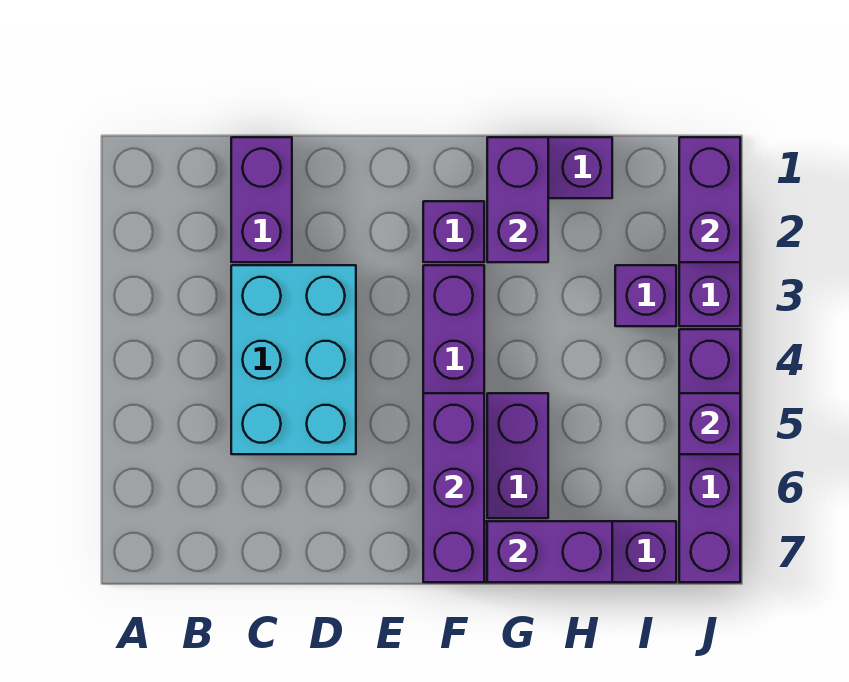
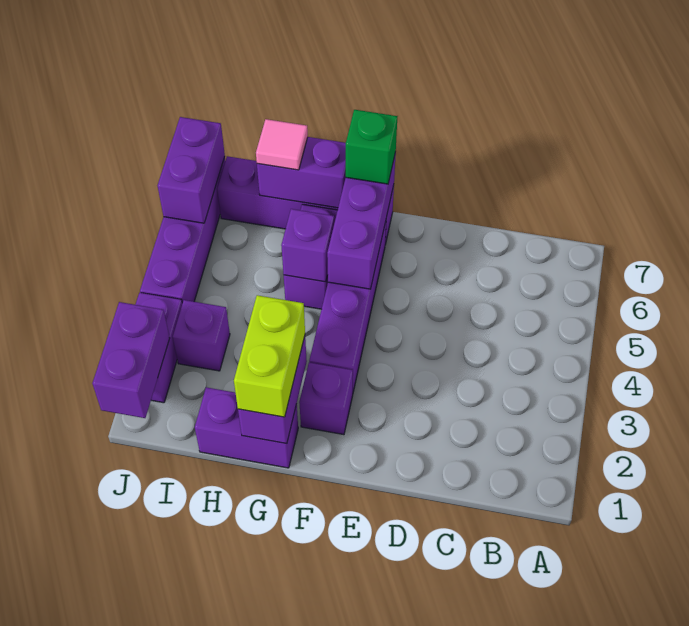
purple brick C1:C2 level 1 -> purple brick J6:J7 level 2
cyan brick C3:D5 level 1 -> none
none -> green brick F7 level 3
none -> lime brick G1:G2 level 3
none -> pink tile H7 level 3
purple brick J5 level 2 -> purple brick G5 level 2

